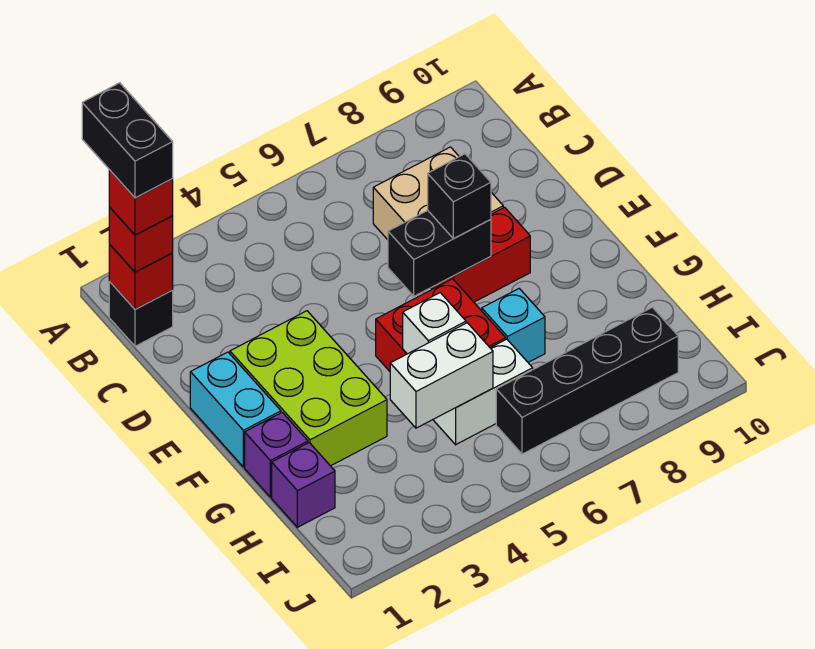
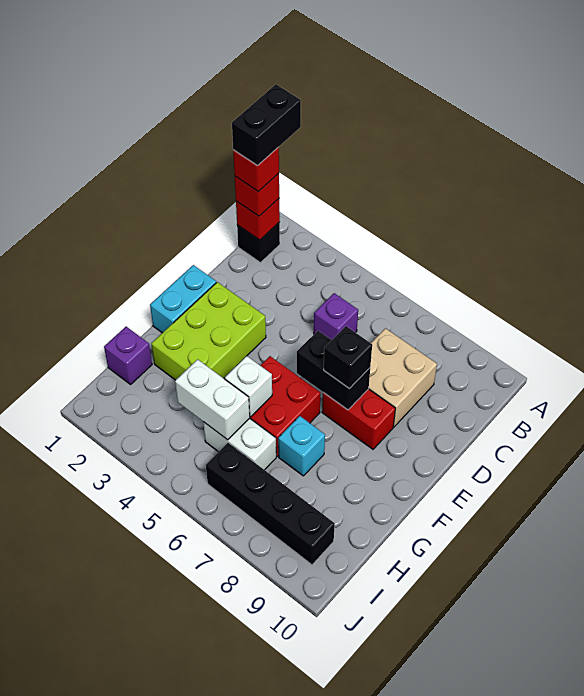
purple brick G1 level 1 -> purple brick C5 level 1

